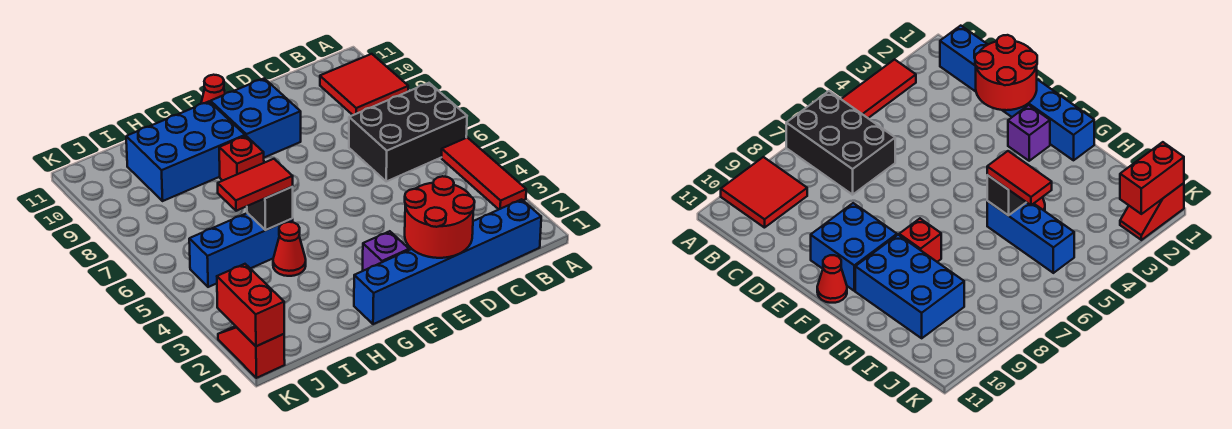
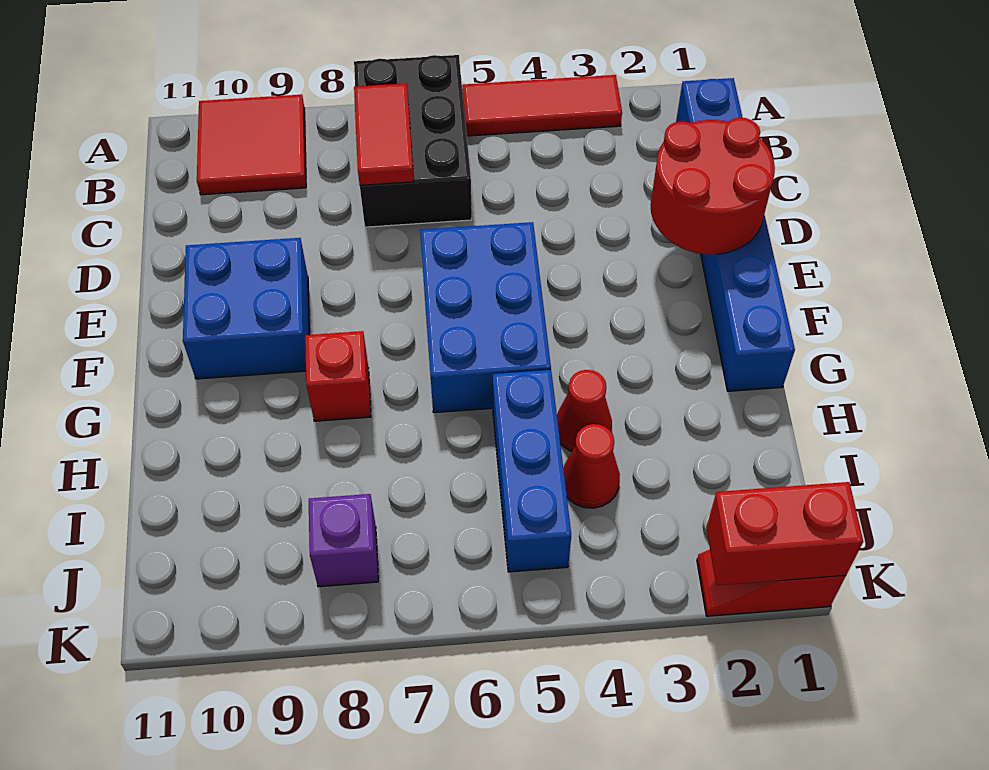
purple brick F2 level 1 -> purple brick J8 level 1
red cone F11 level 1 -> red cone I4 level 1
blue brick G9:I10 level 1 -> blue brick E5:G6 level 1
black brick H5 level 2 -> none
red tile H5:I5 level 3 -> red tile B7:C7 level 2

